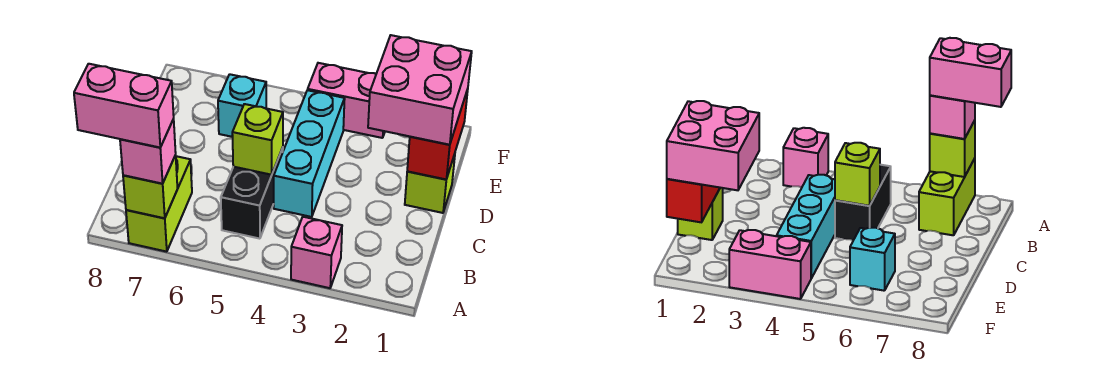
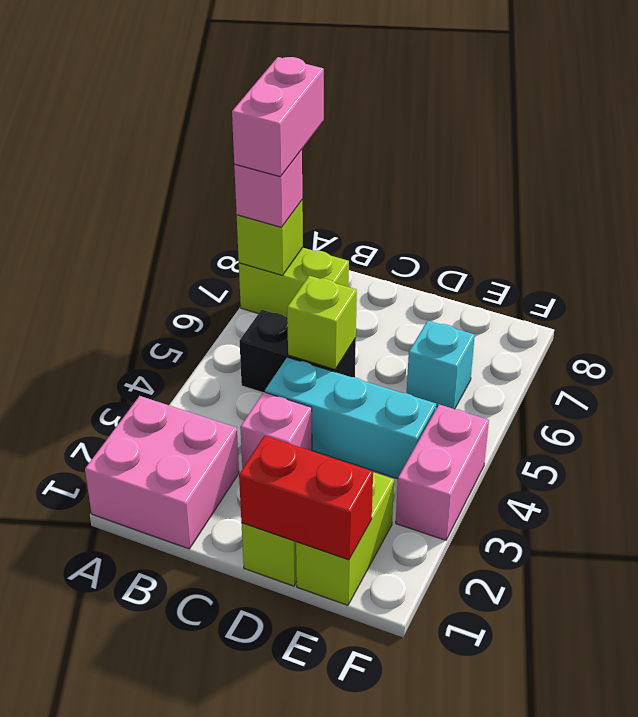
pink brick A3 level 1 -> pink brick C3 level 1
pink brick D1:E2 level 3 -> pink brick A1:B2 level 1
none -> lime brick E1:E2 level 1

